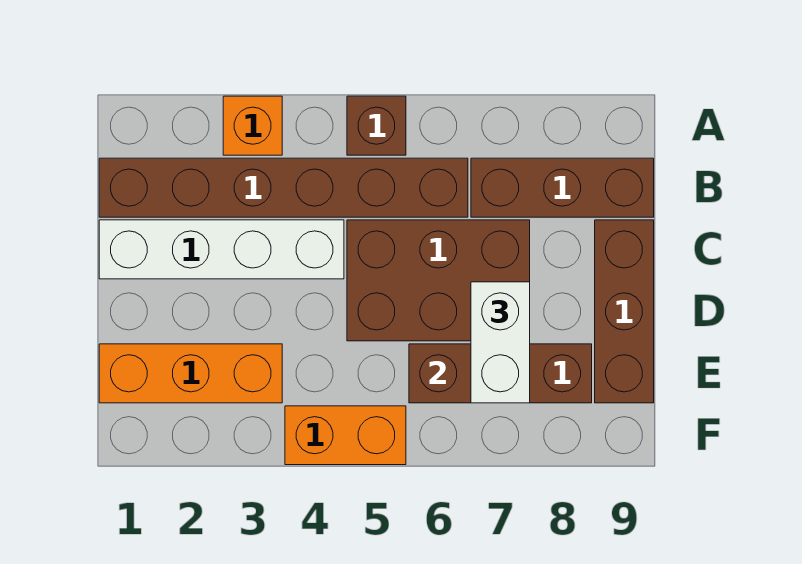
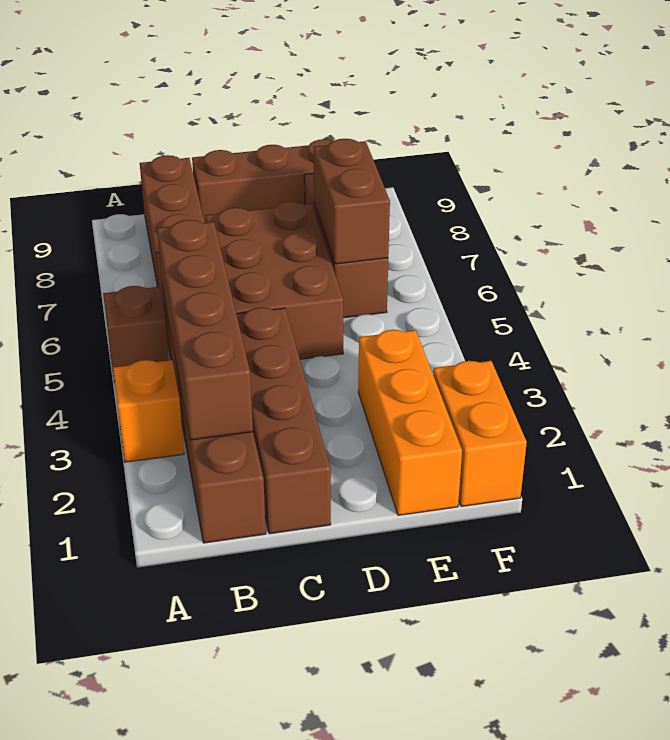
none -> brown brick B2:B5 level 2
white brick C1:C4 level 1 -> brown brick C1:C4 level 1
white brick D7:E7 level 3 -> none
orange brick F4:F5 level 1 -> orange brick F1:F2 level 1

